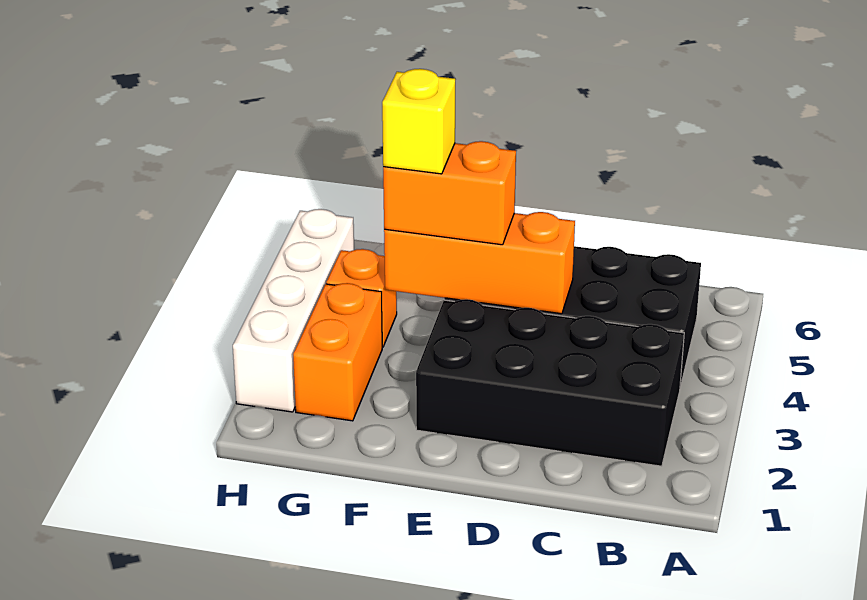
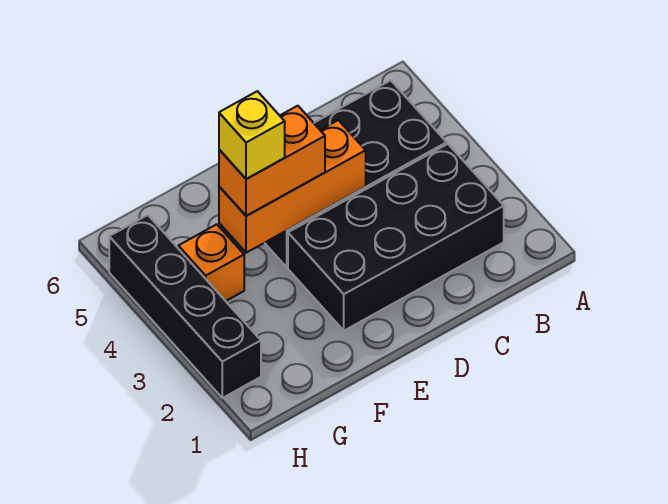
orange brick G2:G3 level 1 -> none
white brick H2:H5 level 1 -> black brick H2:H5 level 1

